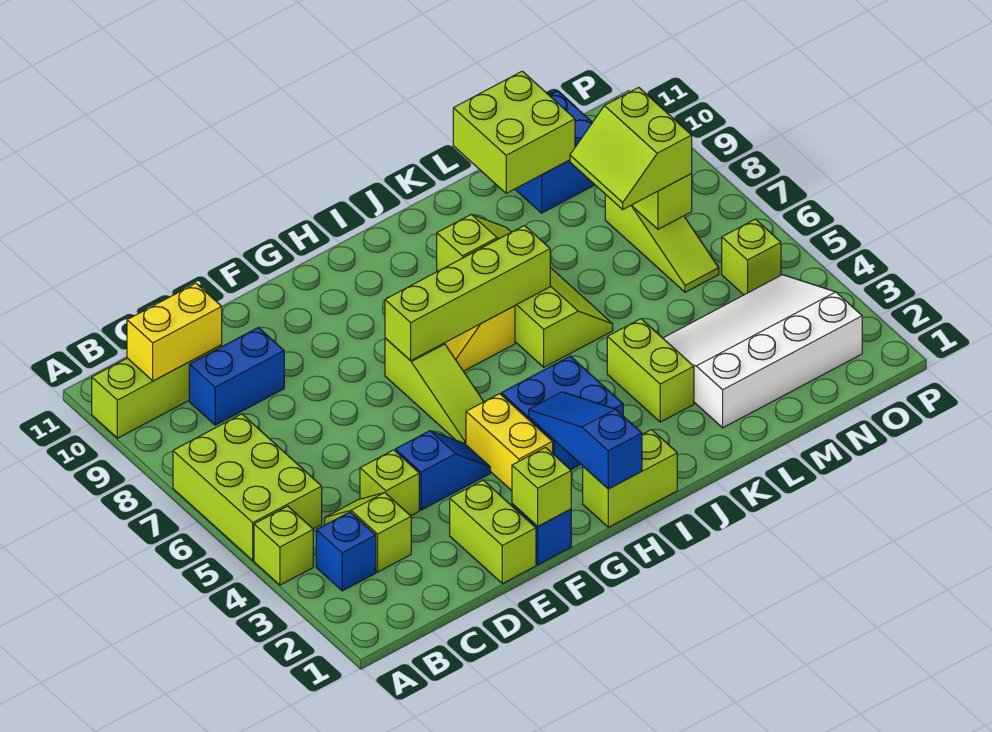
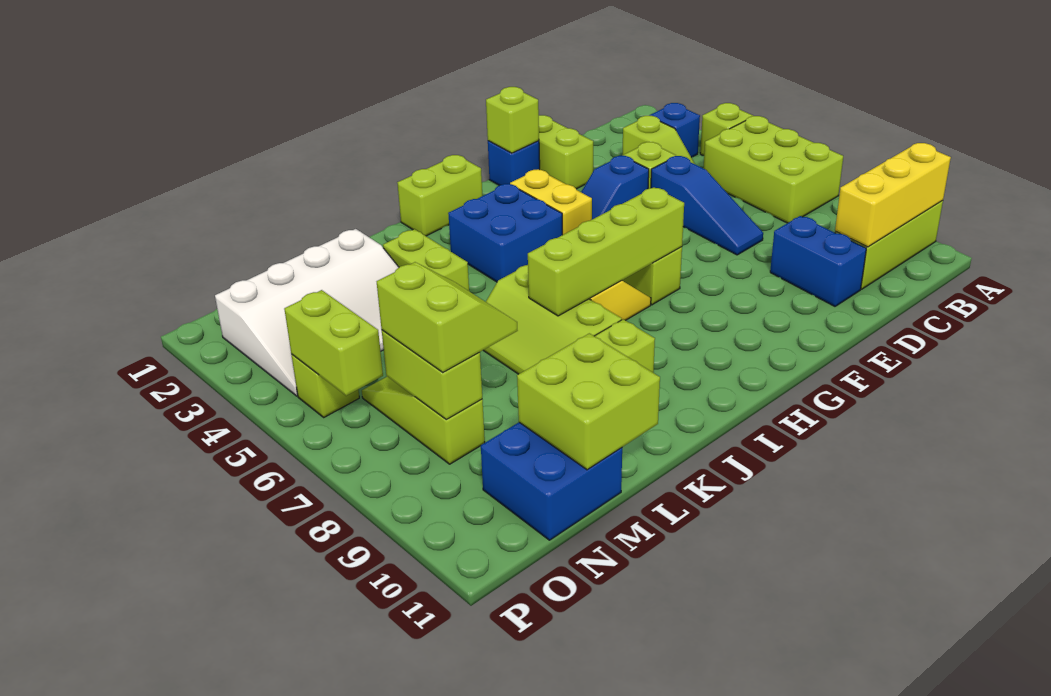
yellow brick B10:C10 level 2 -> yellow brick A10:C10 level 2
blue brick C9:D9 level 1 -> blue brick D9:D10 level 1
blue slope H1:H3 level 2 top 1 -> blue slope D5:D7 level 1 top 5
none -> lime brick O5:O6 level 2

